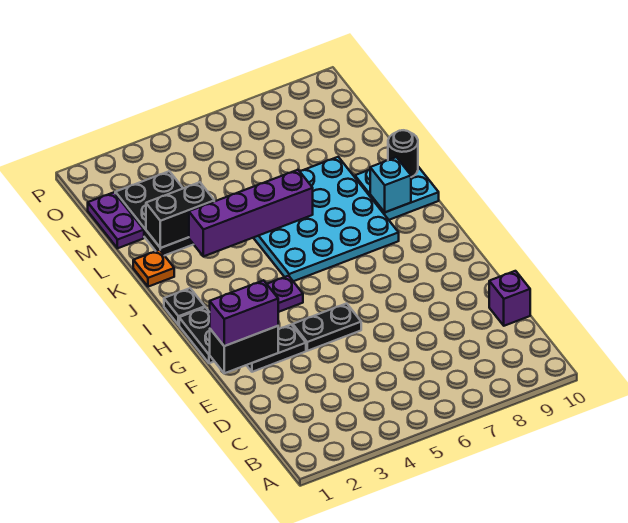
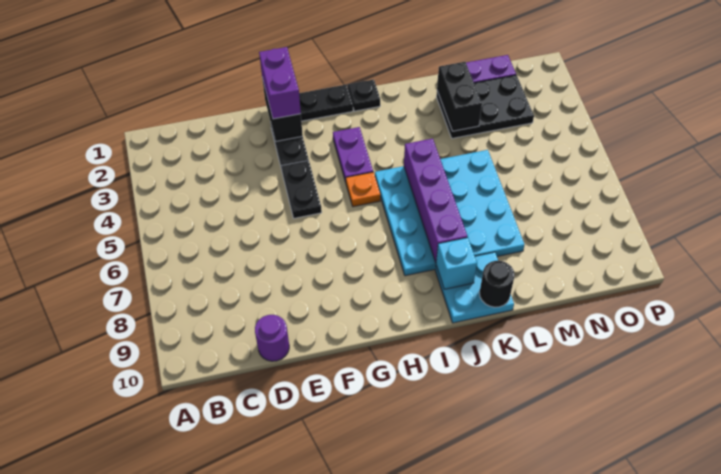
purple brick D10 level 1 -> purple round brick D10 level 1
orange plate K1 level 1 -> orange plate H5 level 1
purple brick K3:K6 level 2 -> purple brick J5:J8 level 2

